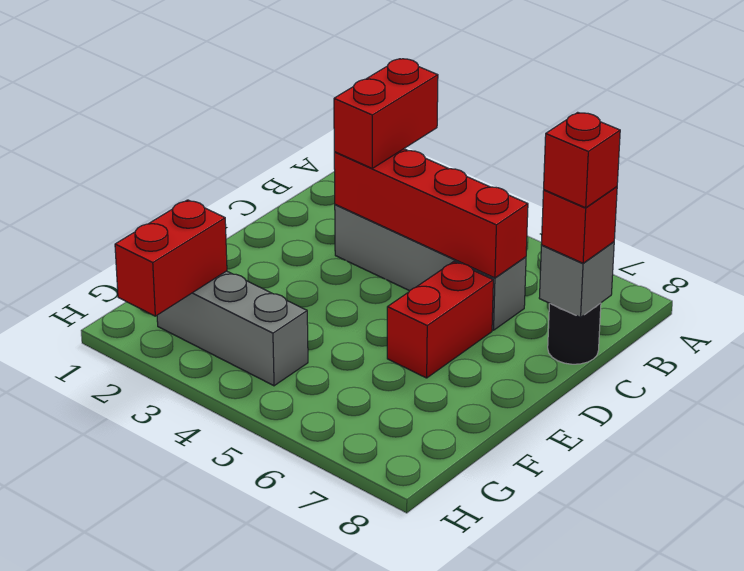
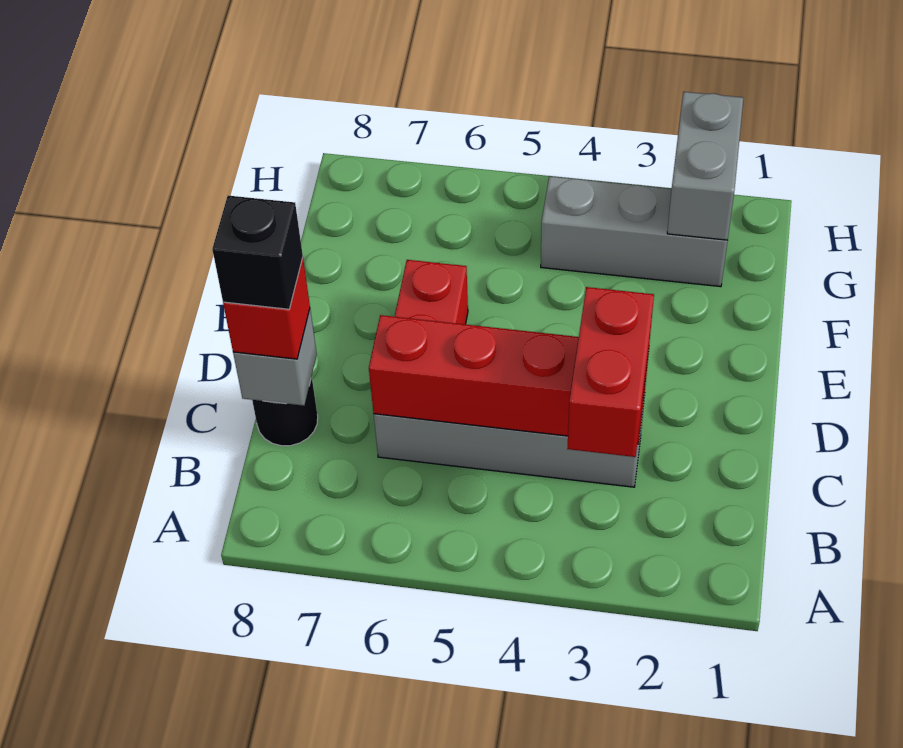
red brick C8 level 4 -> black brick C8 level 4
red brick G2:H2 level 2 -> grey brick G2:H2 level 2

